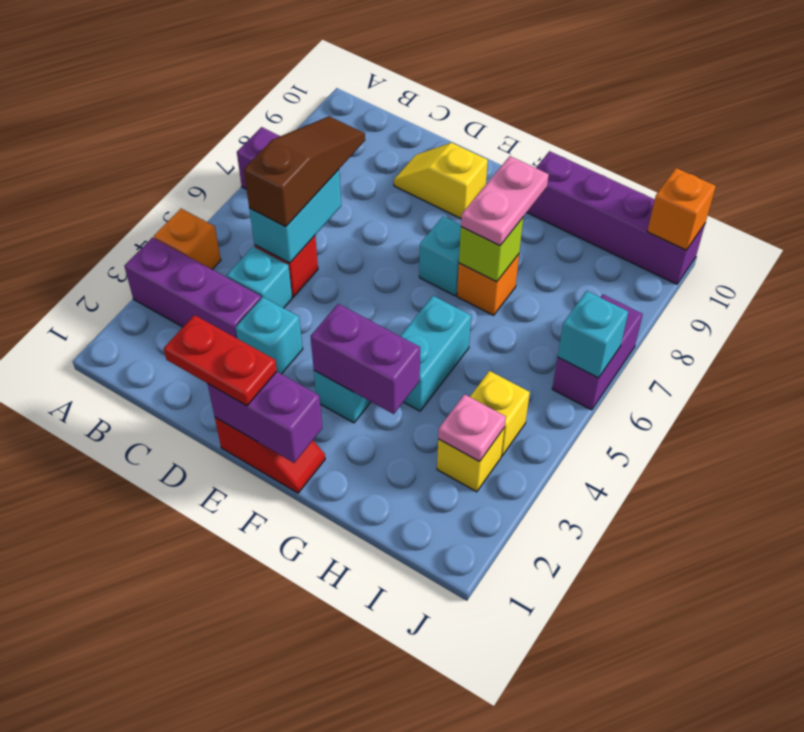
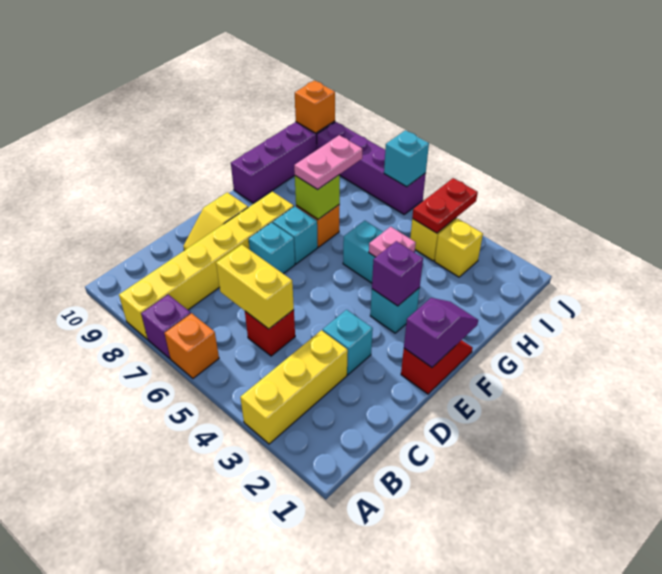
purple brick A3:C3 level 1 -> yellow brick A3:C3 level 1
orange brick A4 level 1 -> orange brick A6 level 1
none -> yellow brick A8:F8 level 1
cyan brick C4 level 1 -> cyan brick E7 level 1
cyan brick C5:C6 level 2 -> yellow brick C5:C6 level 2
brown slope C5:C7 level 3 top 5 -> none
red plate D1:E1 level 3 -> red plate I4:J4 level 2
purple brick E1:F1 level 2 -> purple slope E1:F1 level 2 top E
purple brick F3:G3 level 2 -> purple brick F3 level 2
pink plate G7:G8 level 3 -> pink plate G7:H7 level 3
pink plate I3 level 2 -> pink plate G4 level 2
purple brick J6:J7 level 1 -> purple brick J6:J9 level 1

